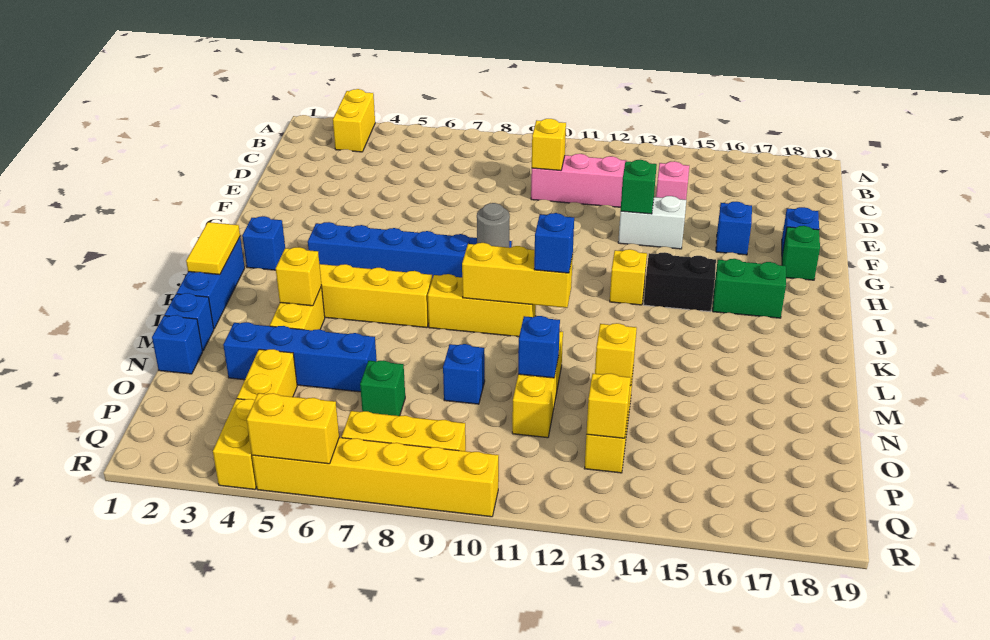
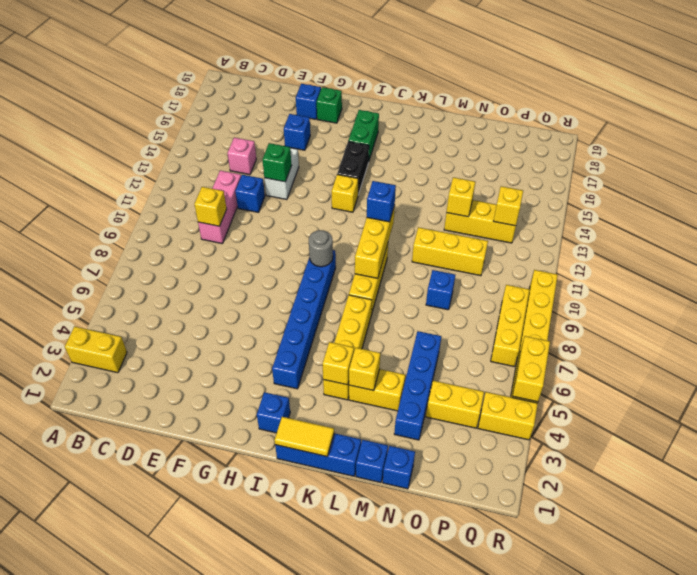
none -> yellow brick K4 level 2
blue brick N11 level 2 -> blue brick E12 level 1
green brick O7 level 1 -> none

